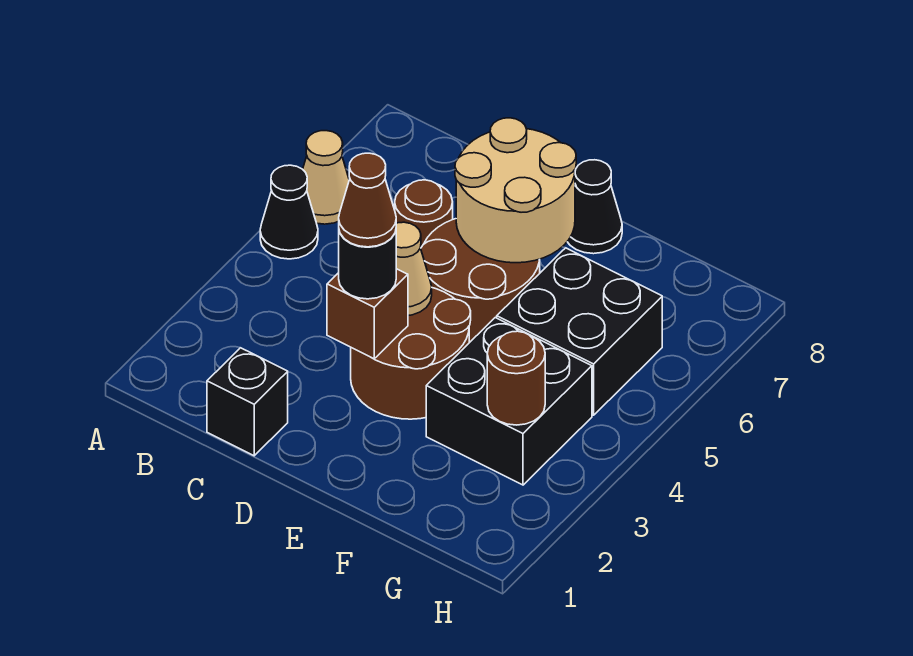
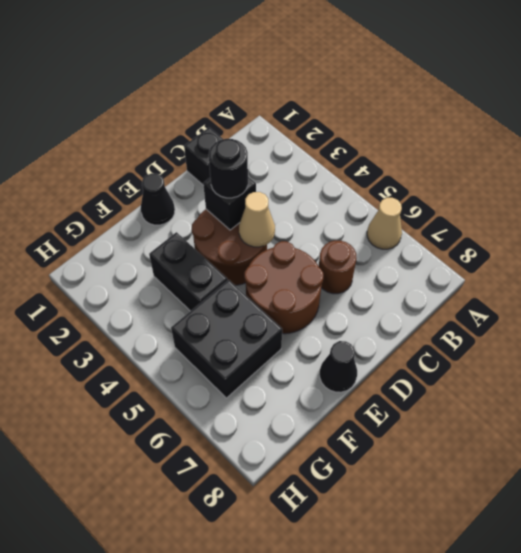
black cone A5 level 1 -> black cone E1 level 1
brown brick D3 level 2 -> black brick D3 level 2
brown cone D3 level 4 -> none
tan round brick D6:E7 level 2 -> none
black brick F3:G4 level 1 -> black brick F3:F4 level 1
brown round brick G3 level 2 -> none

